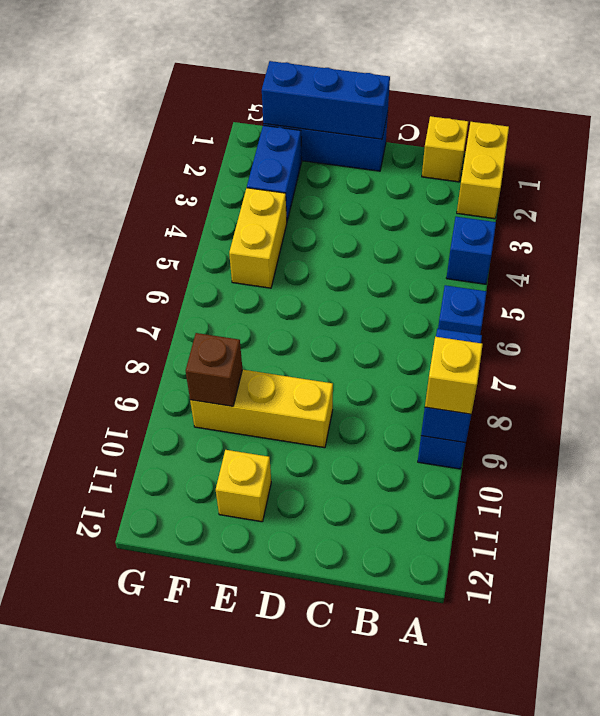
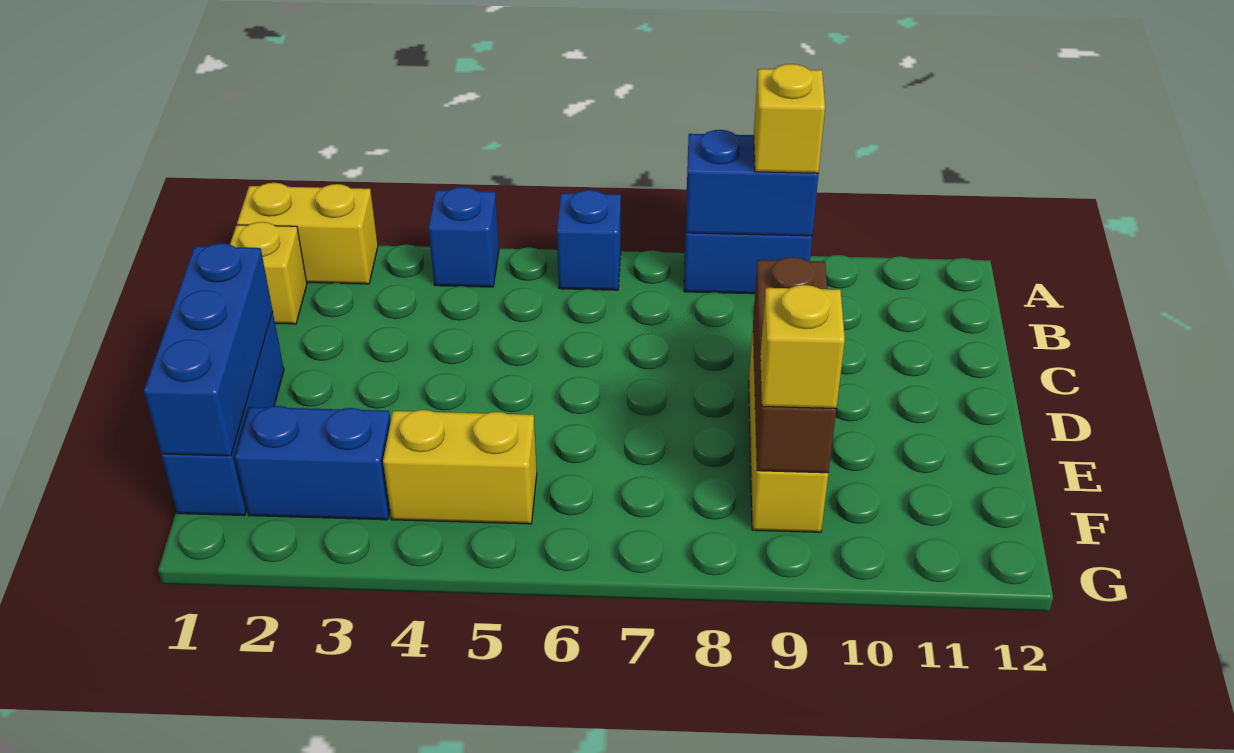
yellow brick E11 level 1 -> yellow brick F9 level 3
brown brick F9 level 2 -> brown brick D9:F9 level 2

